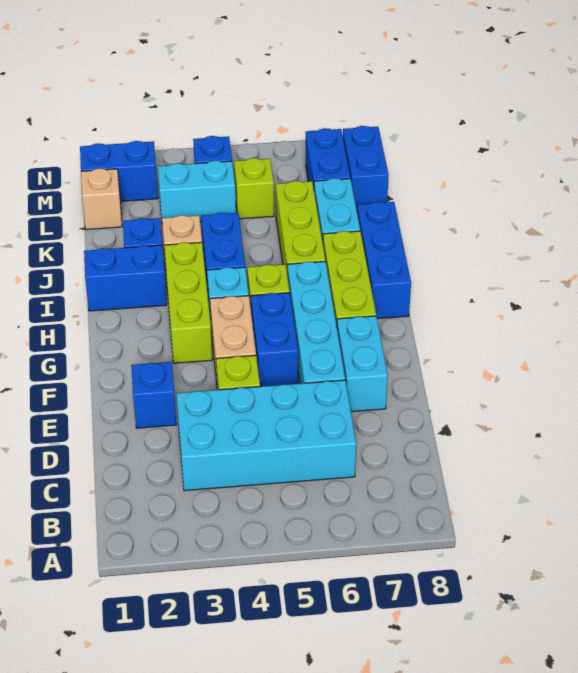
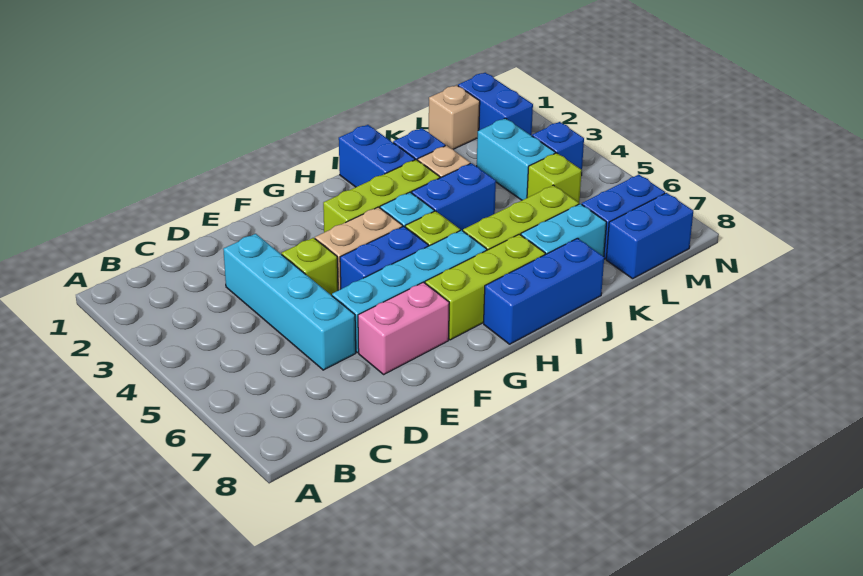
cyan brick C3:D6 level 1 -> cyan brick D3:D6 level 1
blue brick E2 level 1 -> none
cyan brick E7:F7 level 1 -> pink brick E7:F7 level 1

